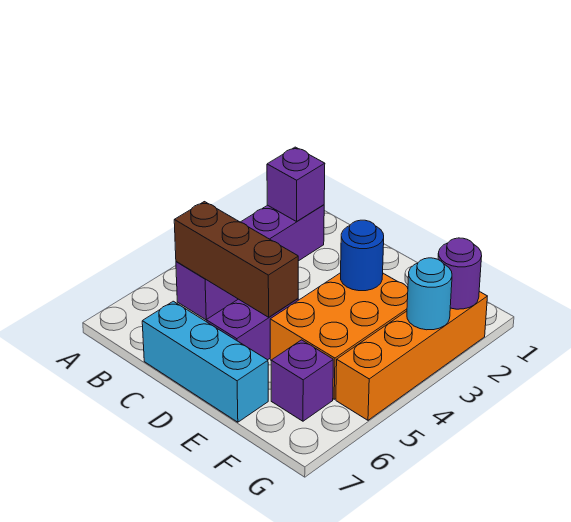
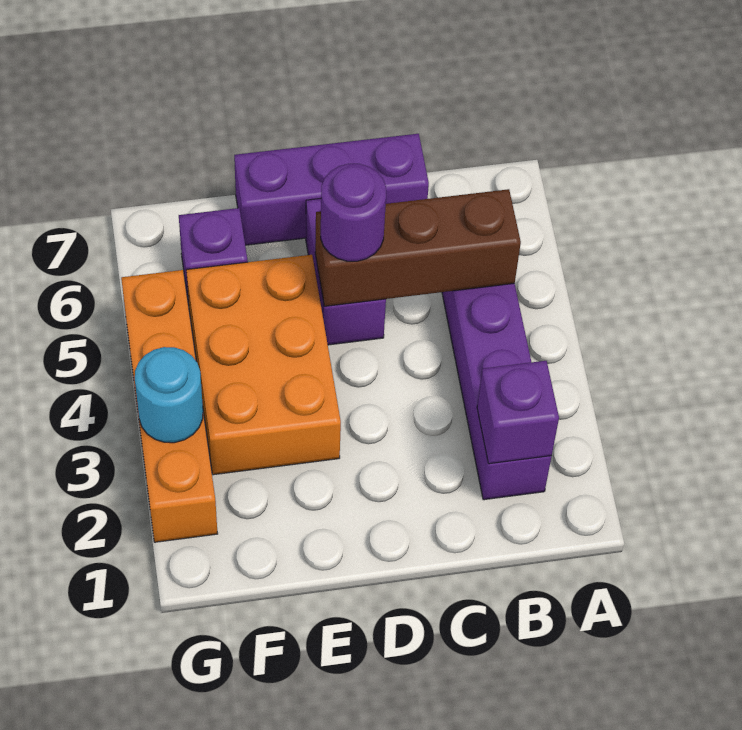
cyan brick C7:E7 level 1 -> purple brick C7:E7 level 1
blue round brick E3 level 2 -> none
purple round brick G2 level 2 -> purple round brick D5 level 3

